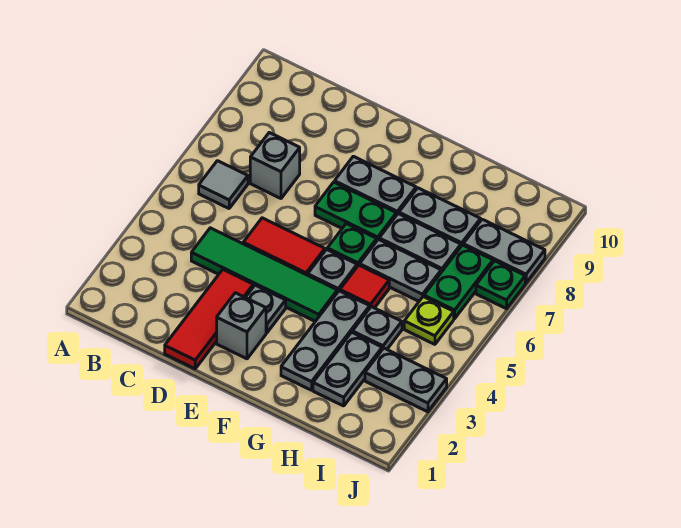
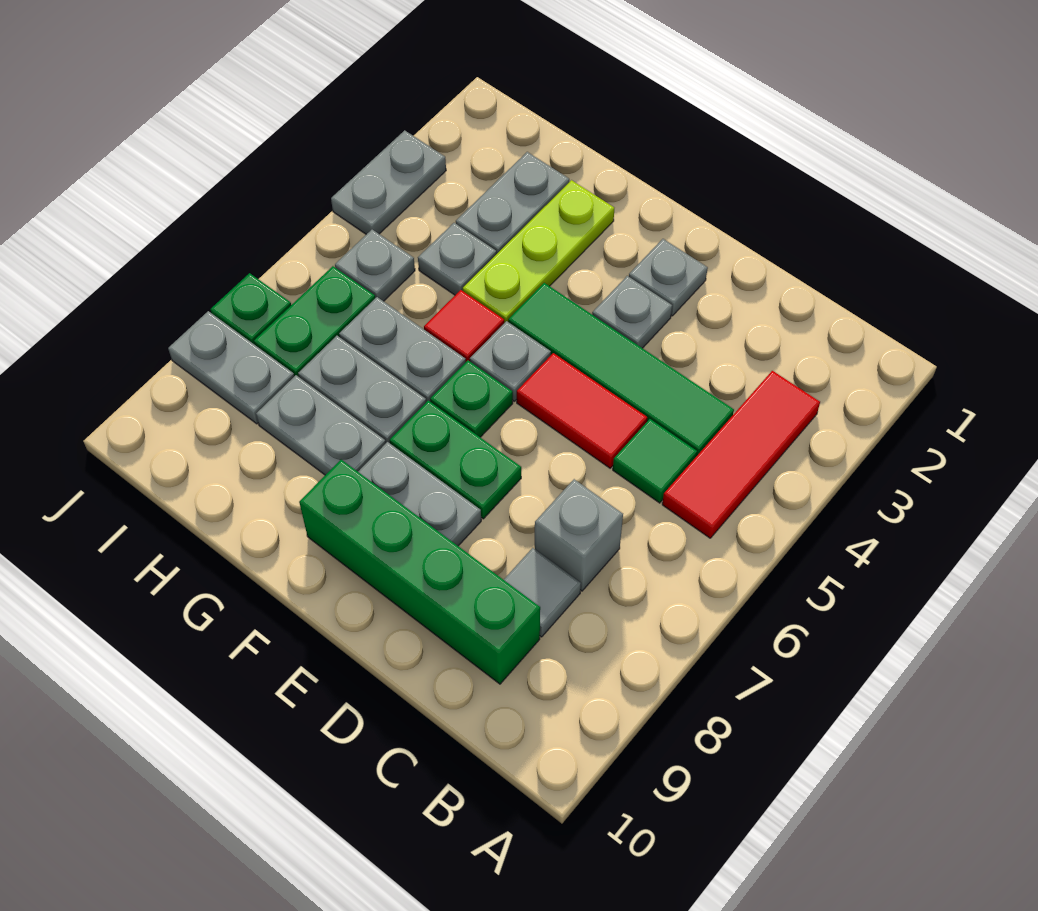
grey tile B6 level 1 -> grey tile C8 level 1
none -> green tile C5 level 1
none -> green brick C9:F9 level 1
red tile D1:D3 level 1 -> red tile B3:B5 level 1
grey brick E2 level 1 -> grey plate E2 level 1
grey plate G2:G4 level 1 -> lime plate G2:G4 level 1
grey plate I3:J3 level 1 -> grey plate J3:J4 level 1
lime plate I5 level 1 -> grey plate I5 level 1

